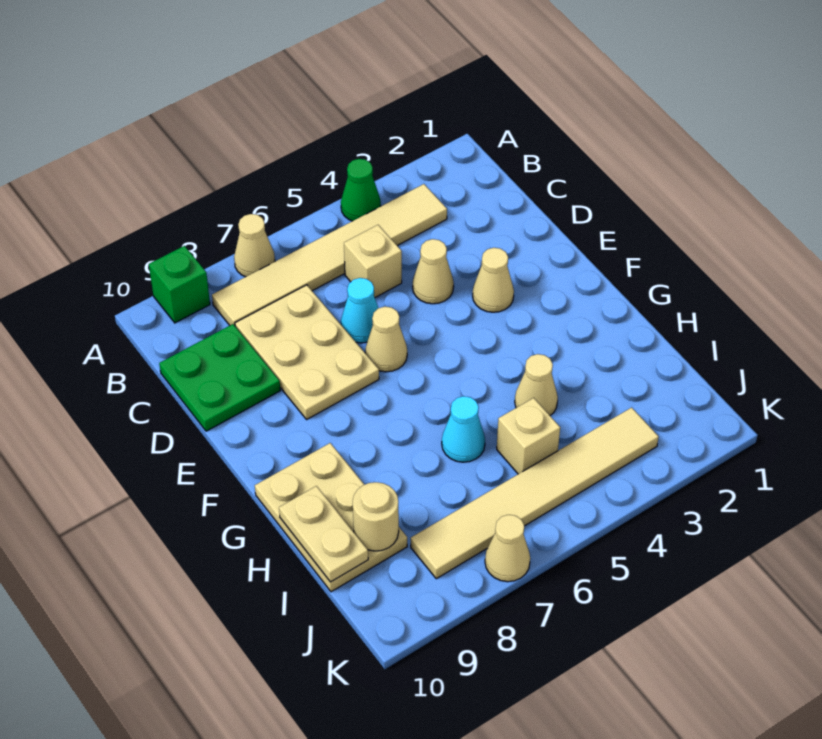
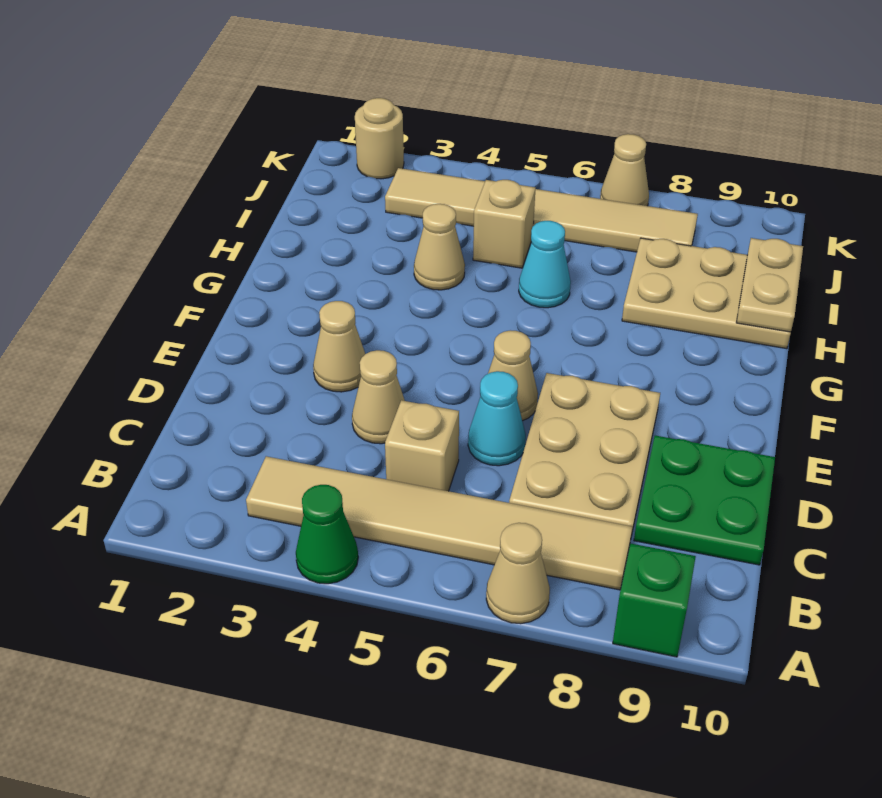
tan plate G9:I10 level 1 -> tan plate H8:I10 level 1
tan round brick I9 level 2 -> tan round brick K2 level 1

